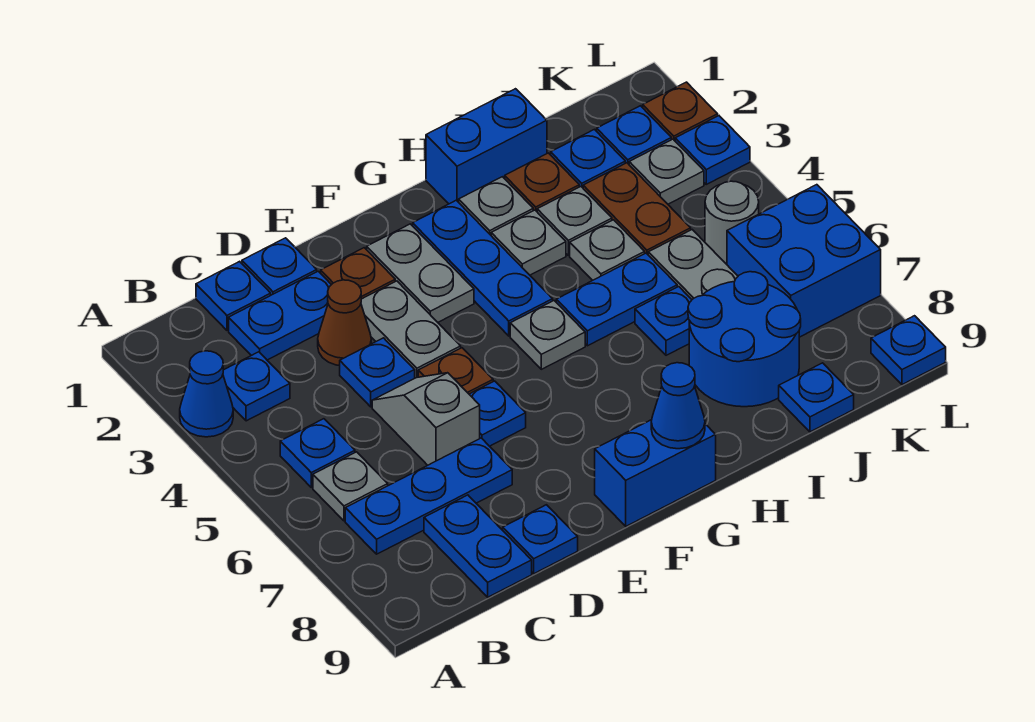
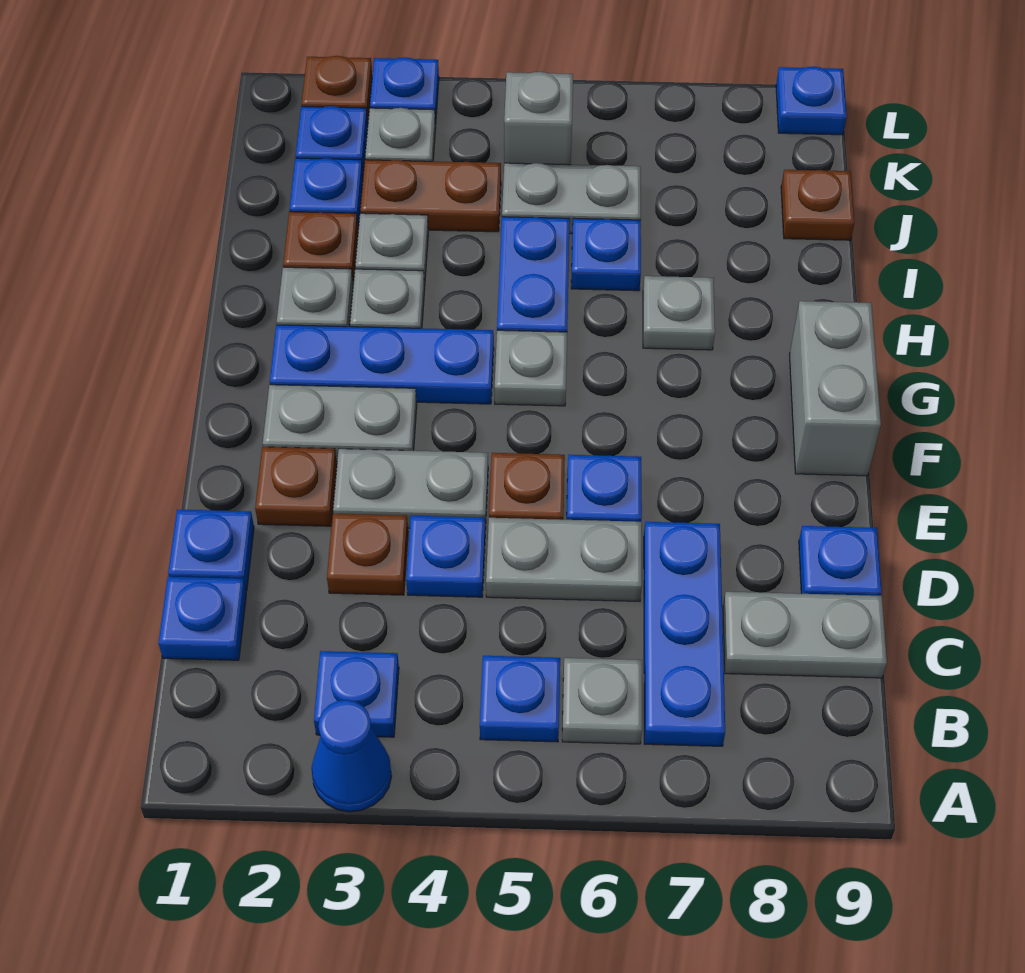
blue plate C2:D2 level 1 -> none
blue plate C8:C9 level 1 -> grey plate C8:C9 level 1
brown cone D3 level 1 -> brown plate D3 level 1
grey slope D5:D6 level 1 top 6 -> grey plate D5:D6 level 1
blue brick F9:G9 level 1 -> grey brick F9:G9 level 1
blue cone G9 level 2 -> none
blue brick H1:I1 level 1 -> none
grey plate I4 level 1 -> grey plate H7 level 1
blue round brick I7:J8 level 1 -> none
blue plate J9 level 1 -> brown plate J9 level 1
grey round brick K5 level 1 -> grey brick K5 level 1
blue brick K6:L7 level 1 -> none

